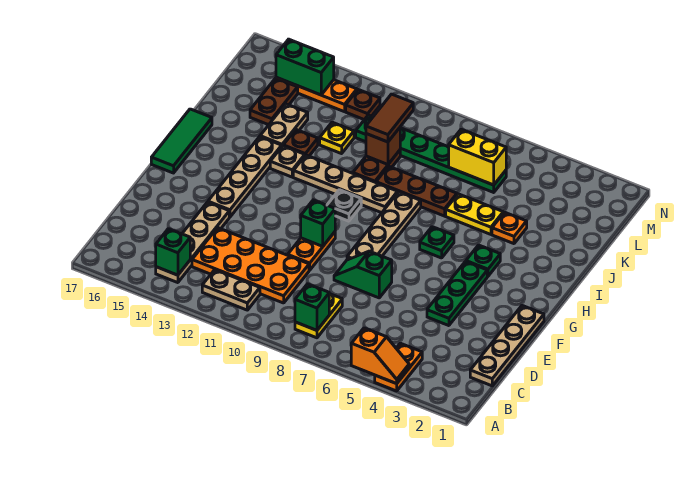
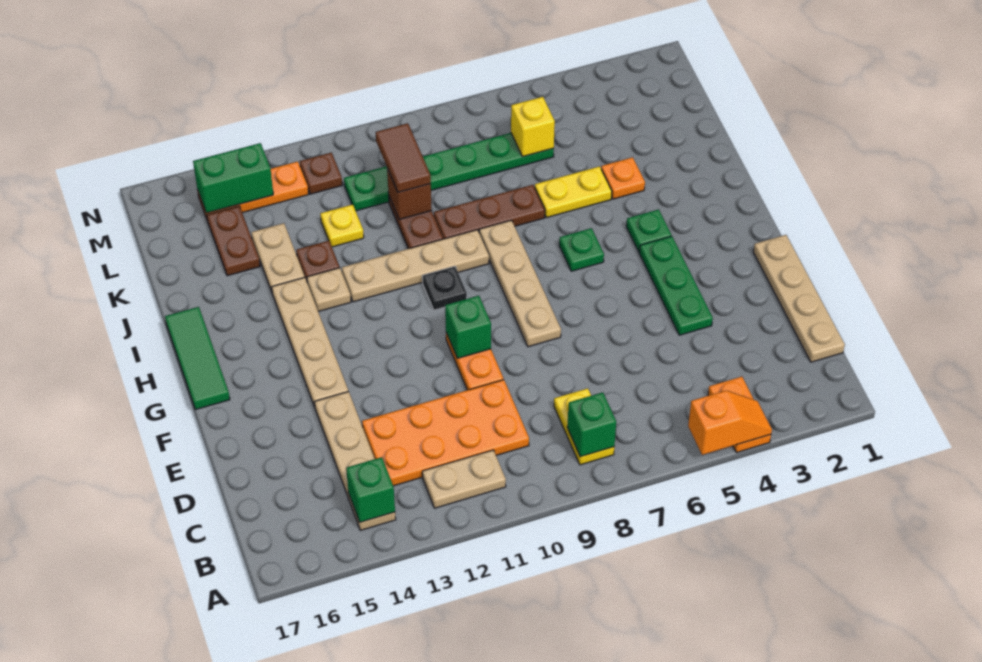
green slope E7:E8 level 1 top 7 -> none
yellow brick L6:L7 level 2 -> yellow brick L6 level 2

